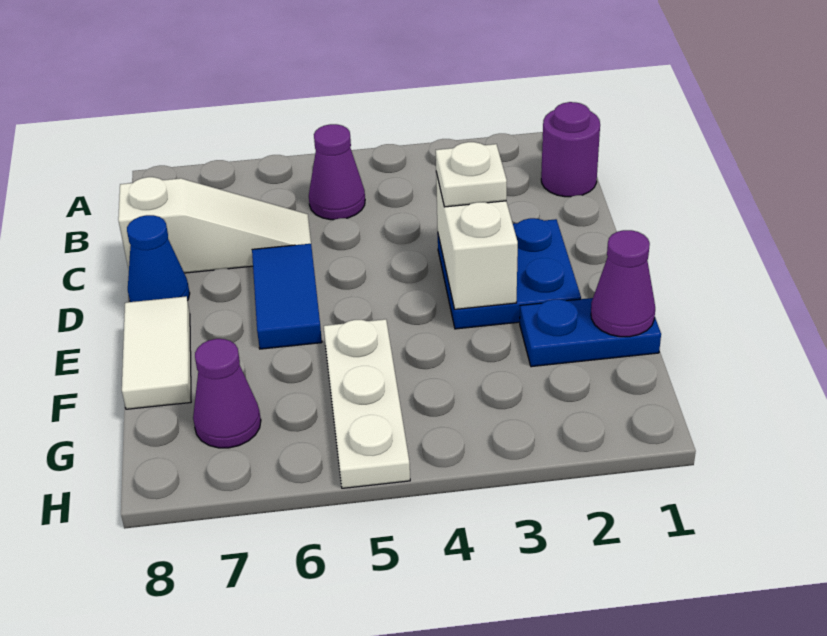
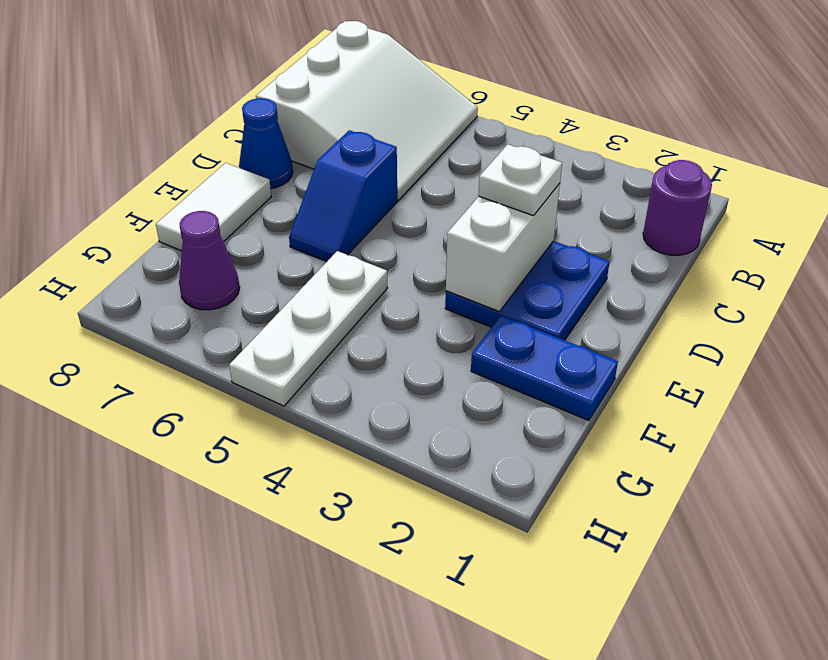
purple cone B5 level 1 -> none
white slope C6:C8 level 1 top 8 -> white slope A6:C8 level 1 top 8
blue tile D6:E6 level 1 -> blue slope D6:E6 level 1 top D
purple cone F1 level 2 -> none

